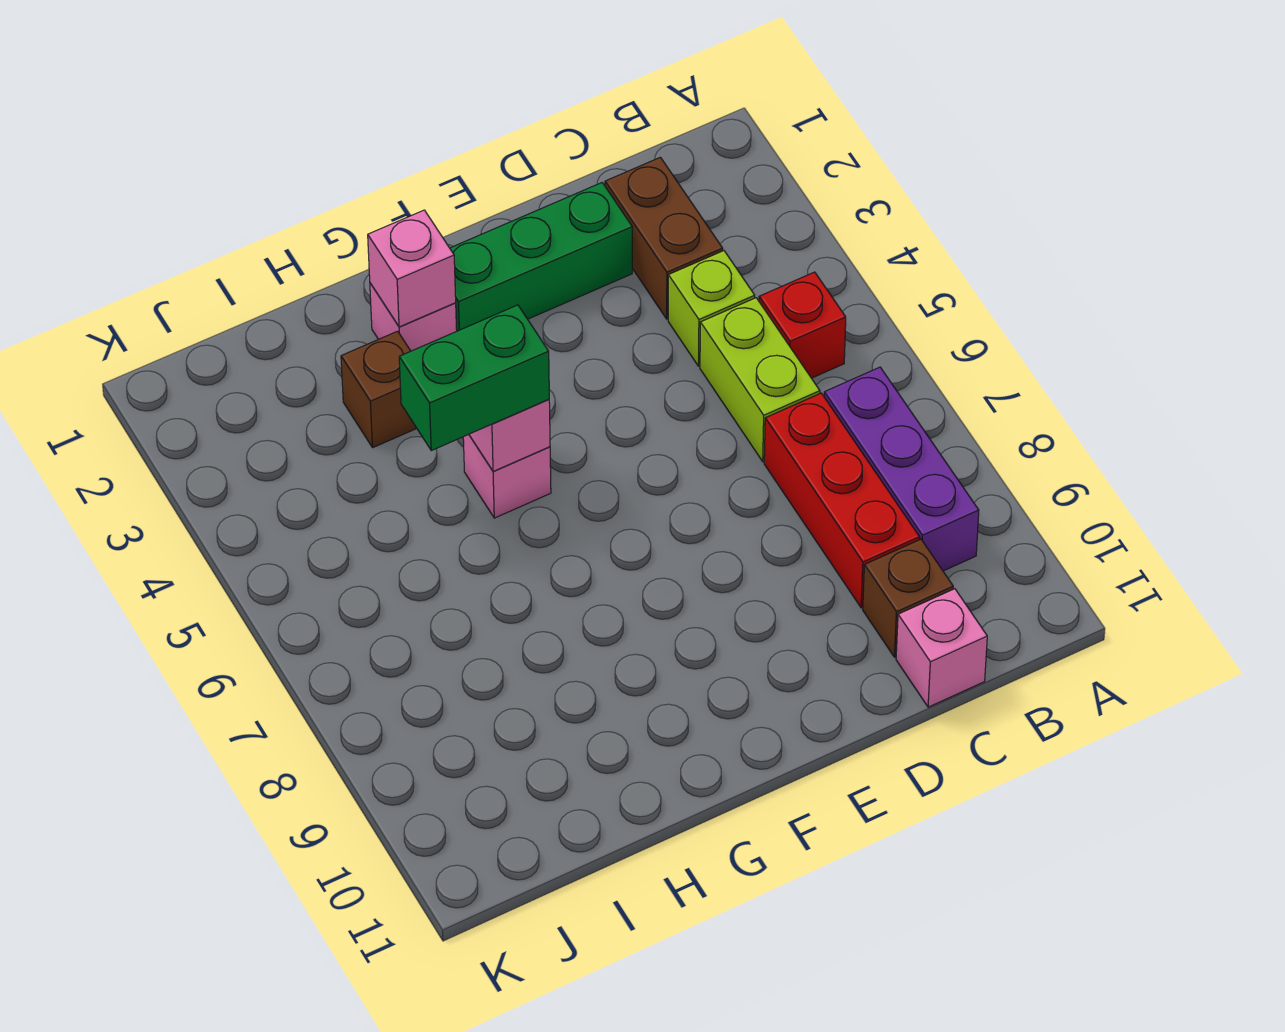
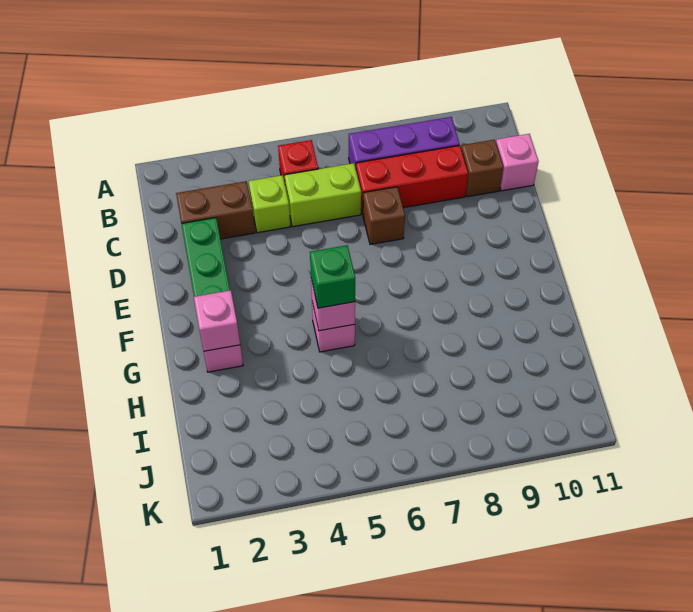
green brick G5:H5 level 3 -> green brick G5 level 3
brown brick H3 level 1 -> brown brick D7 level 1

